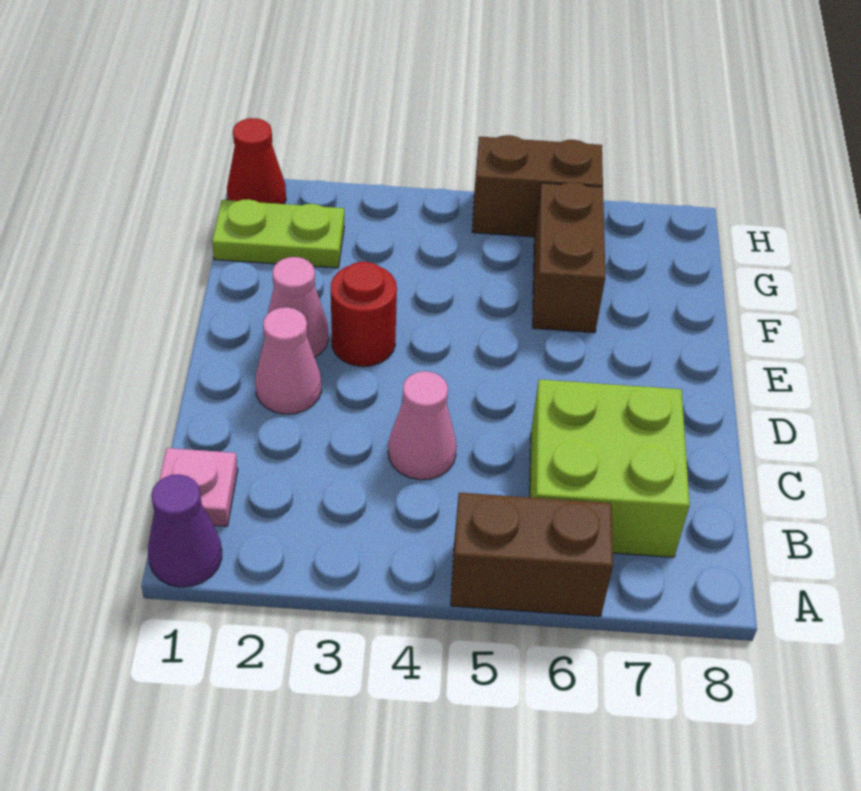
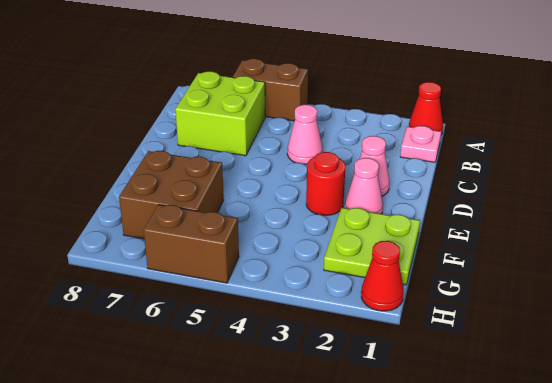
purple cone A1 level 1 -> red cone A1 level 1
brown brick F6:G6 level 1 -> brown brick F6:G7 level 1
lime plate G1:G2 level 1 -> lime plate F1:G2 level 1

